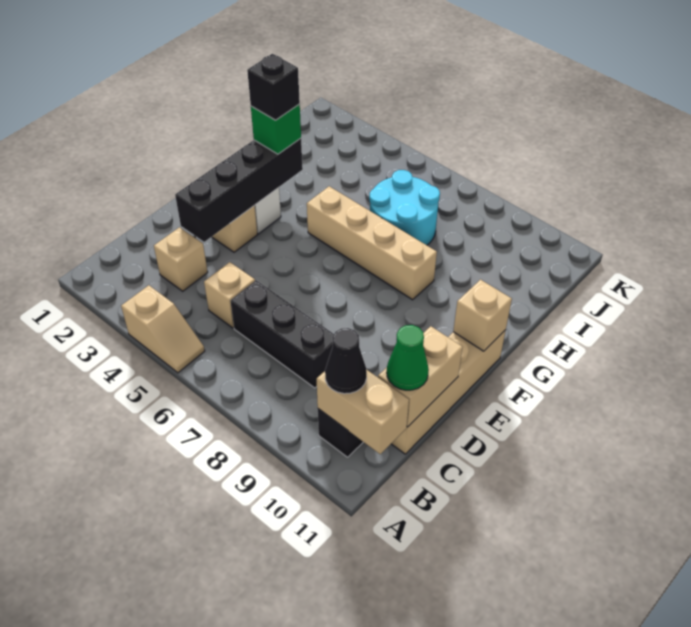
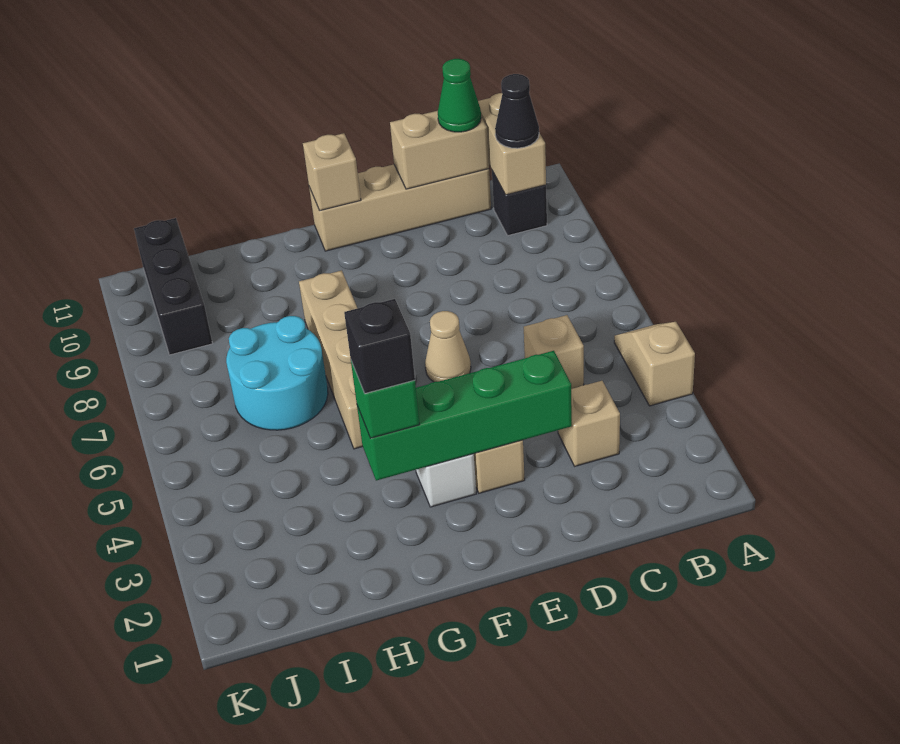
black brick C6:C8 level 1 -> black brick J9:J11 level 1
black brick D3:G3 level 2 -> green brick D3:G3 level 2
none -> tan cone E6 level 1

